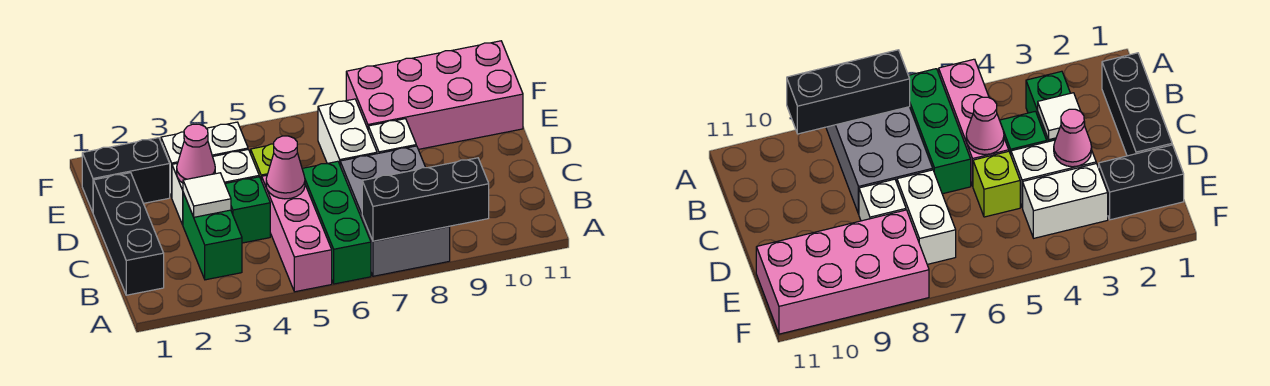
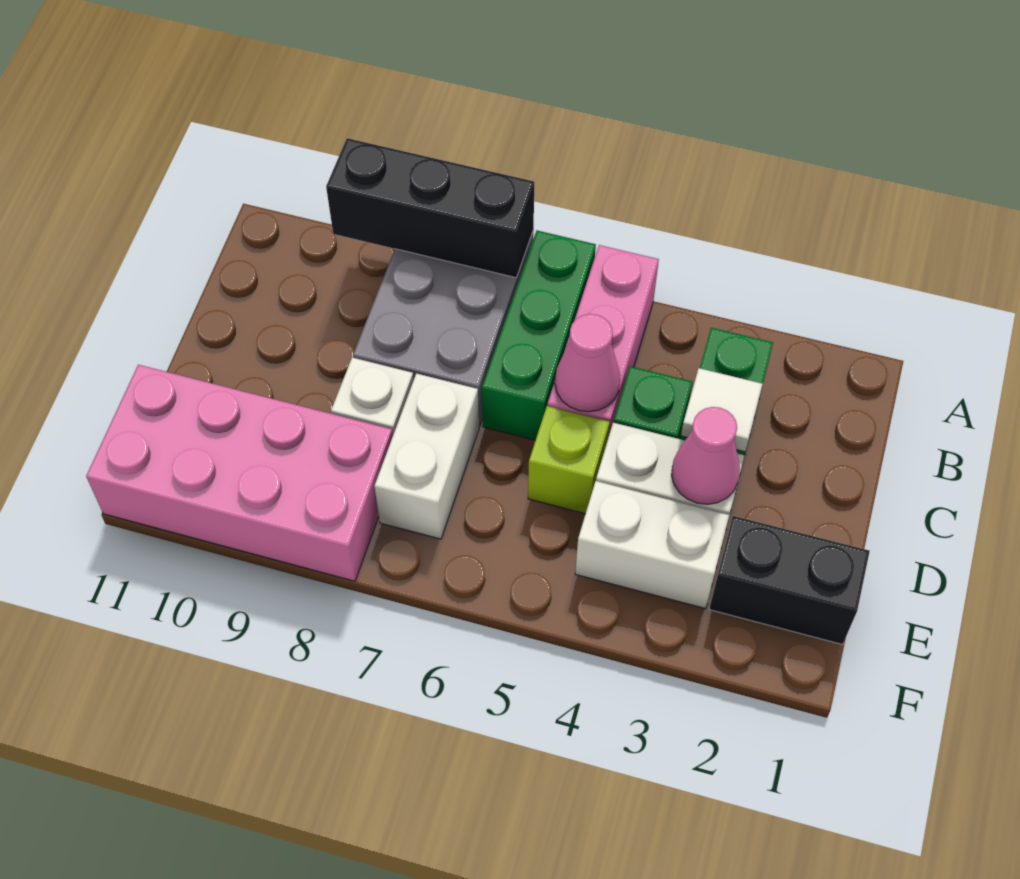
black brick B1:D1 level 1 -> none

